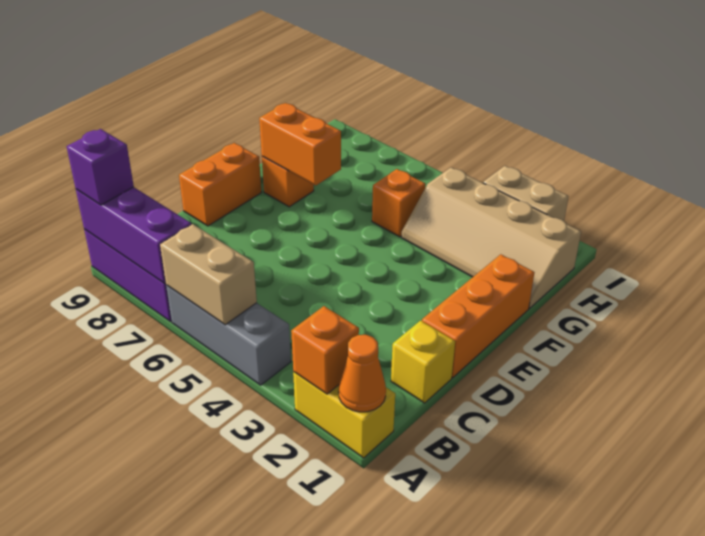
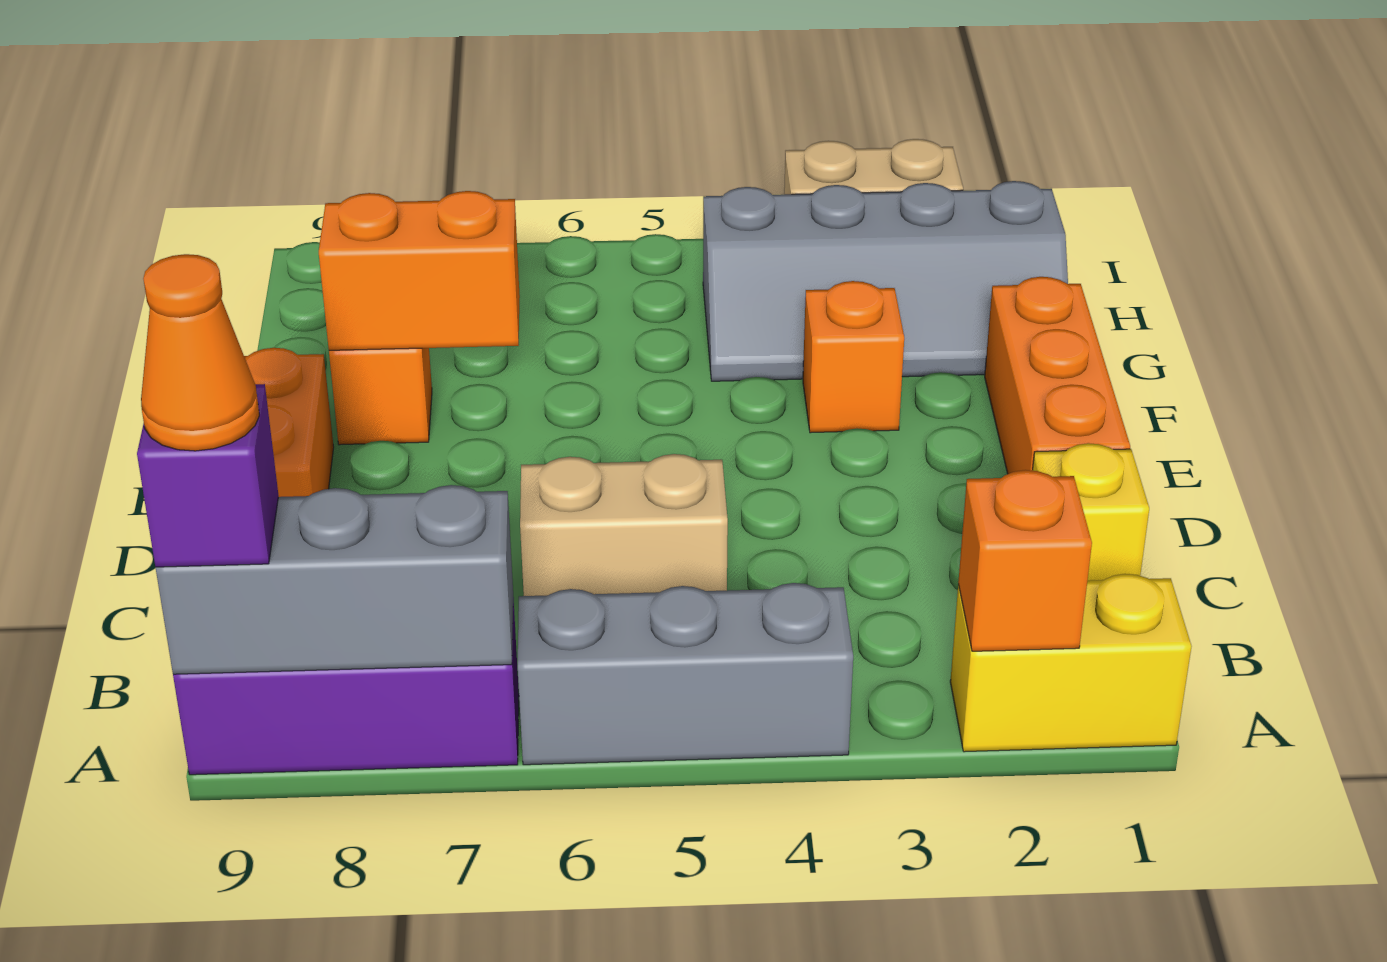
orange cone A1 level 2 -> orange cone A9 level 4
tan brick A5:A6 level 2 -> tan brick C5:C6 level 1
purple brick A7:A9 level 2 -> grey brick A7:A9 level 2
tan slope G1:H4 level 1 top H -> grey slope G1:H4 level 1 top H
orange brick G5 level 1 -> orange brick F3 level 1

